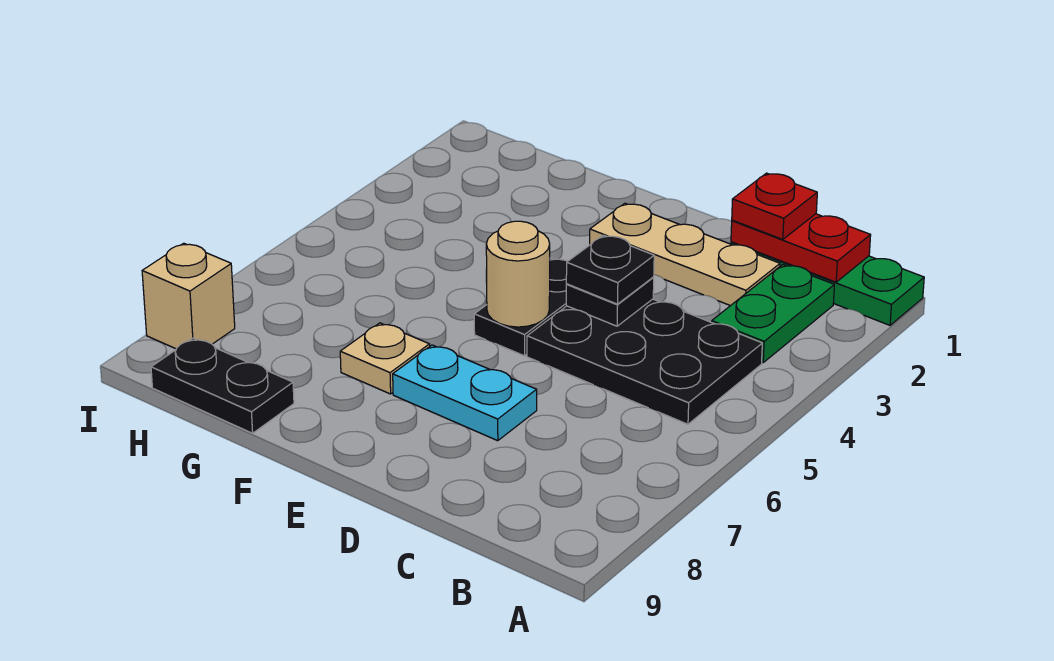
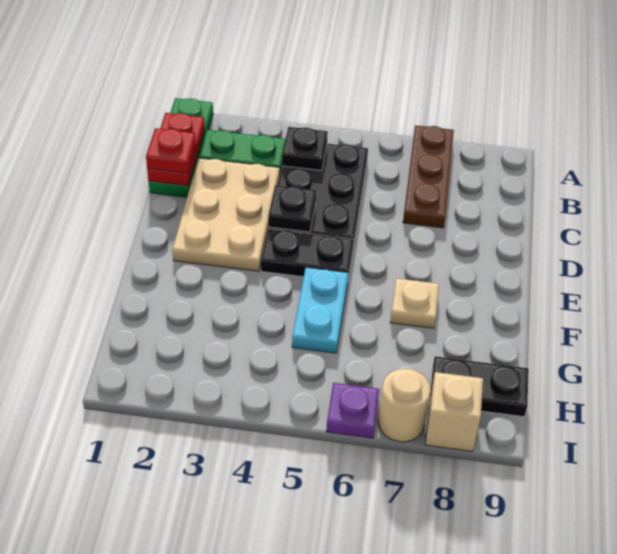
none -> brown plate A7:C7 level 1
tan plate C2:E2 level 1 -> tan plate C2:E3 level 1
black plate D4 level 3 -> black plate B4 level 2
cyan plate D7:E7 level 1 -> cyan plate F5:G5 level 1
tan round brick E5 level 2 -> tan round brick I7 level 1
black plate G9:H9 level 1 -> black plate H8:H9 level 1
none -> purple plate I6 level 1

